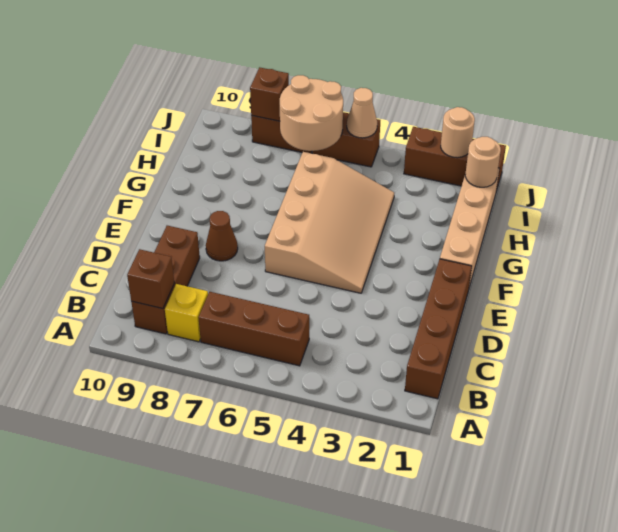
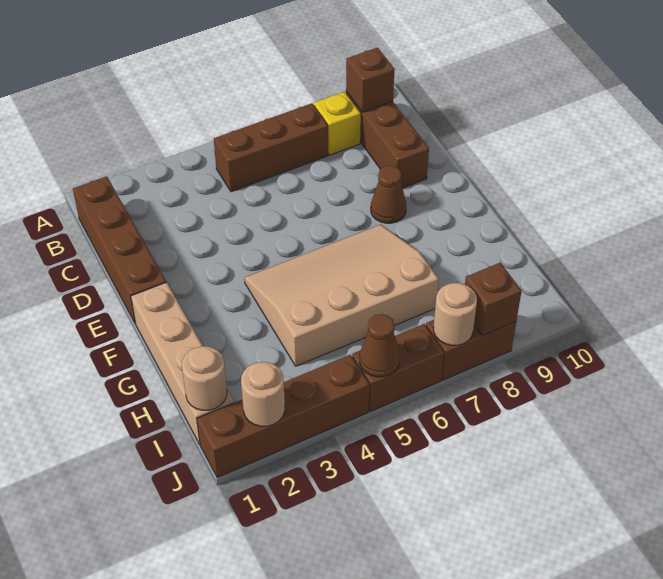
tan slope E4:H6 level 1 top 6 -> tan slope F4:H7 level 1 top H
tan round brick I6:J7 level 2 -> tan round brick J7 level 2
brown brick J1:J3 level 1 -> brown brick J1:J4 level 1
tan cone J5 level 2 -> brown cone J5 level 2

